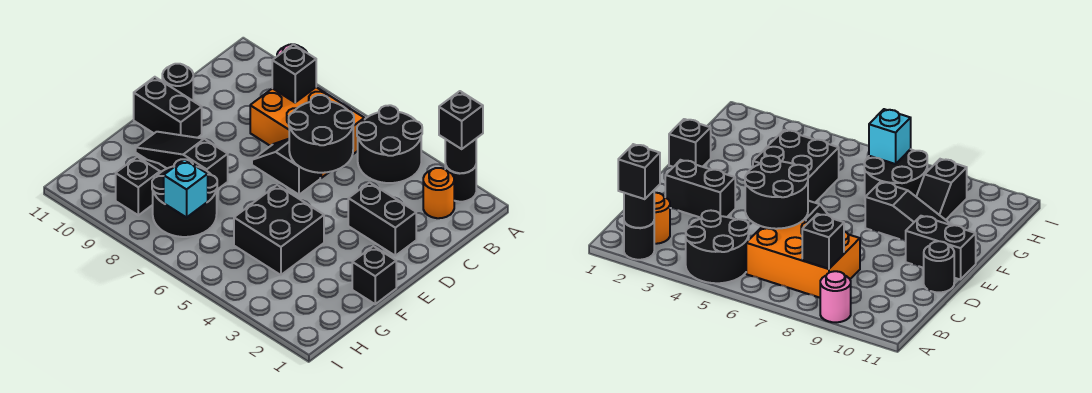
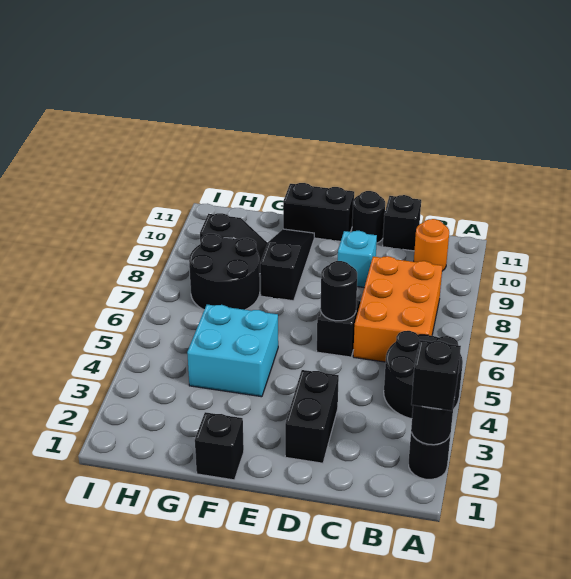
pink round brick A9 level 1 -> none
orange round brick B2 level 1 -> orange round brick B10 level 1
black brick B8 level 2 -> black brick C11 level 1
black round brick C5:D6 level 2 -> black round brick D6 level 2
black brick E10:E11 level 1 -> black brick E11:F11 level 1
black brick F4:G5 level 1 -> cyan brick F4:G5 level 1
cyan brick H7 level 2 -> cyan brick D9 level 1

